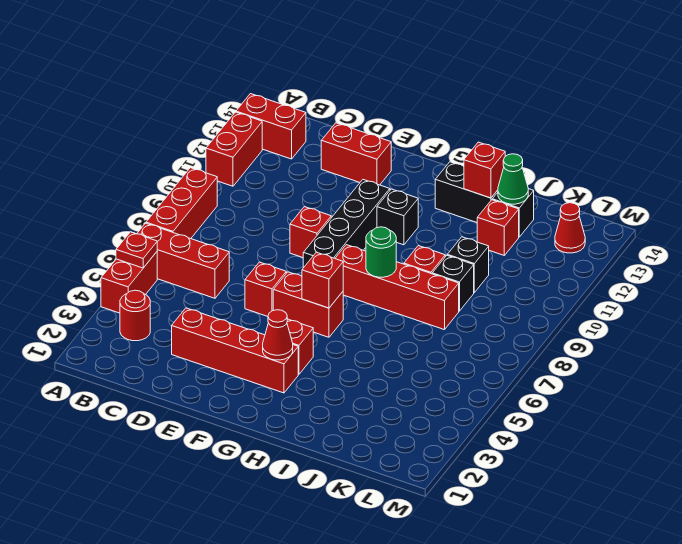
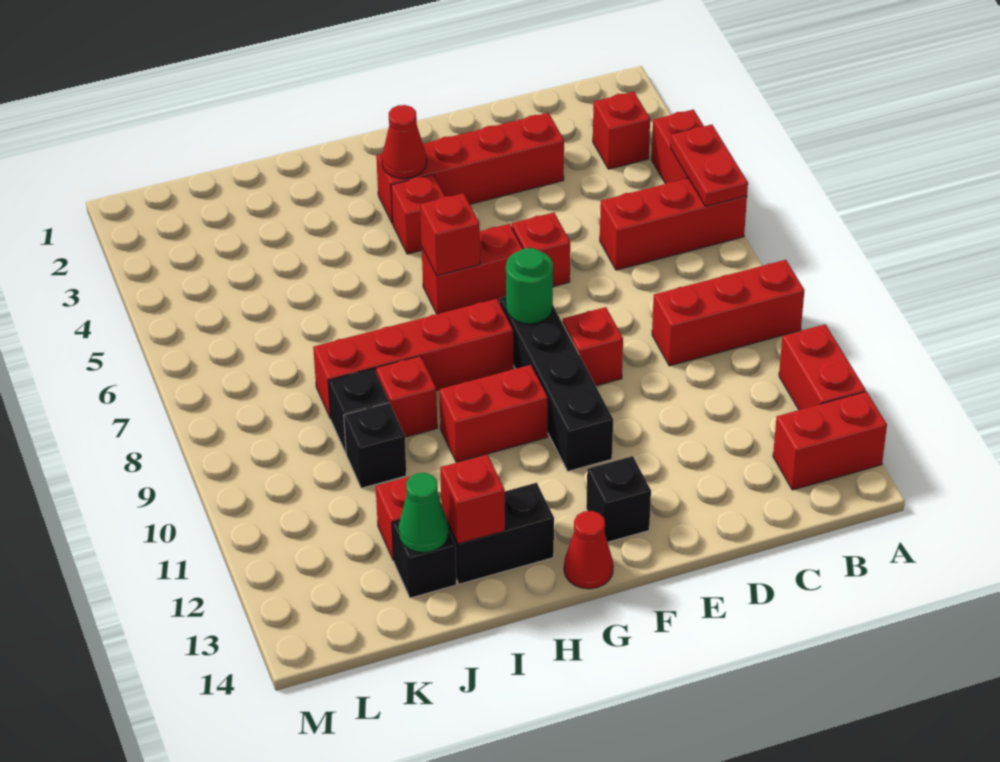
red plate A5 level 2 -> red plate A5:A6 level 2
red brick A7:A9 level 1 -> red brick A9:C9 level 1
red round brick B3 level 1 -> red brick B3 level 1
red brick D13:E13 level 1 -> red brick G10:H10 level 1
black brick G11 level 1 -> black brick F13 level 1
green round brick H8 level 2 -> green round brick F8 level 2
red cone L13 level 1 -> red cone G14 level 1

